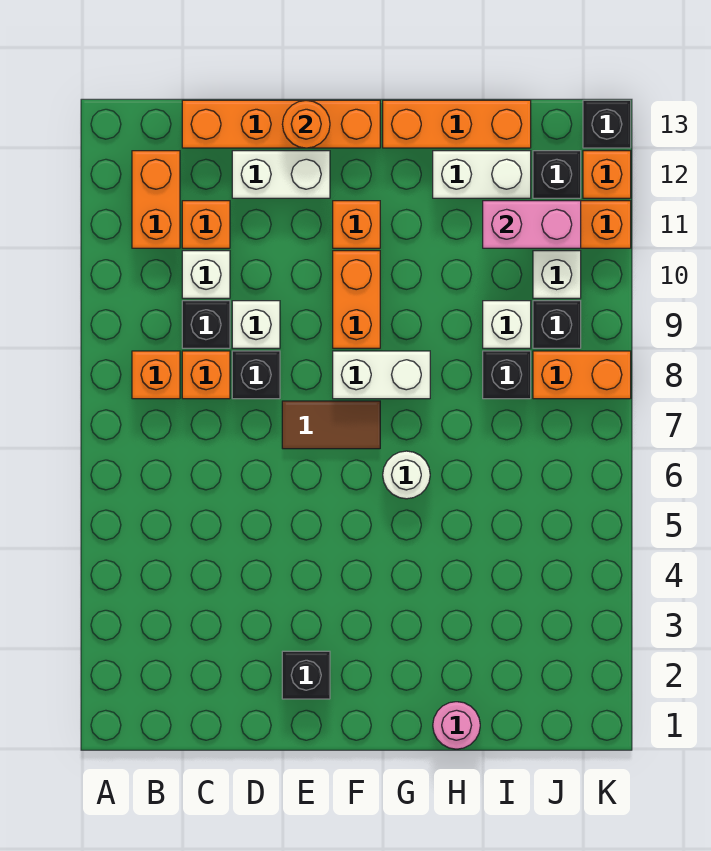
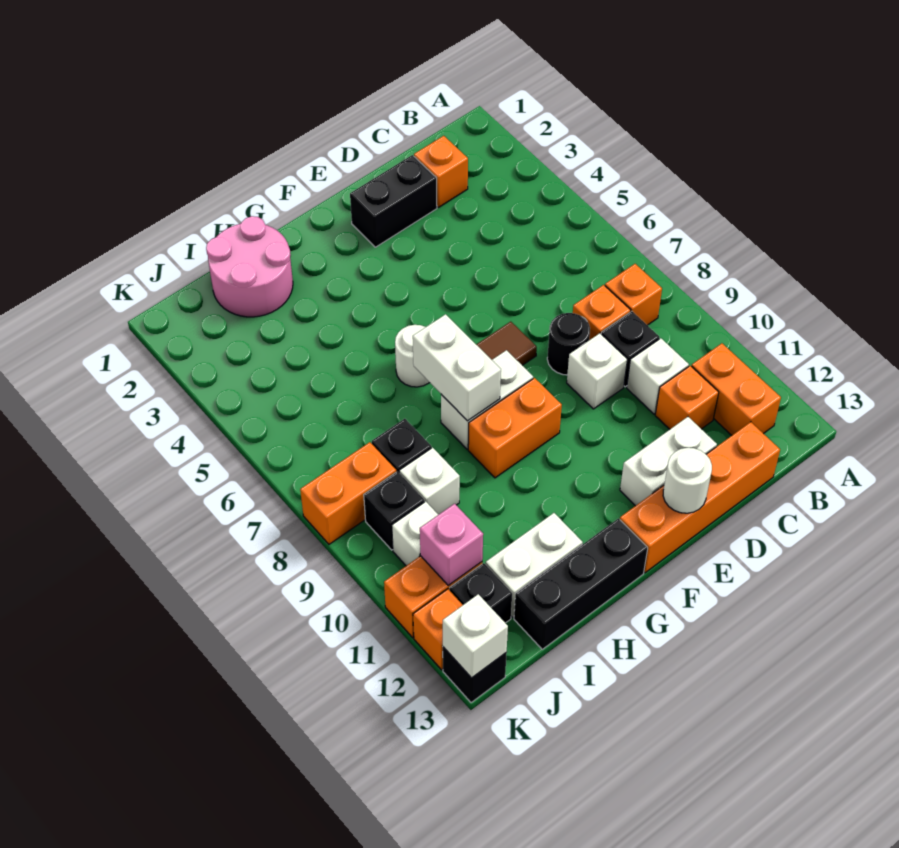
black brick D8 level 1 -> black round brick D8 level 1
black brick E2 level 1 -> black brick D2:E2 level 1
orange round brick E13 level 2 -> white round brick E13 level 2
orange brick F9:F10 level 1 -> orange brick F9:G9 level 1
orange brick F11 level 1 -> orange brick C2 level 1
none -> white brick G7:G8 level 2
orange brick G13:I13 level 1 -> black brick G13:I13 level 1
pink round brick H1 level 1 -> pink round brick H1:I2 level 1
pink brick I11:J11 level 2 -> pink brick J11 level 2
none -> white brick K13 level 2

